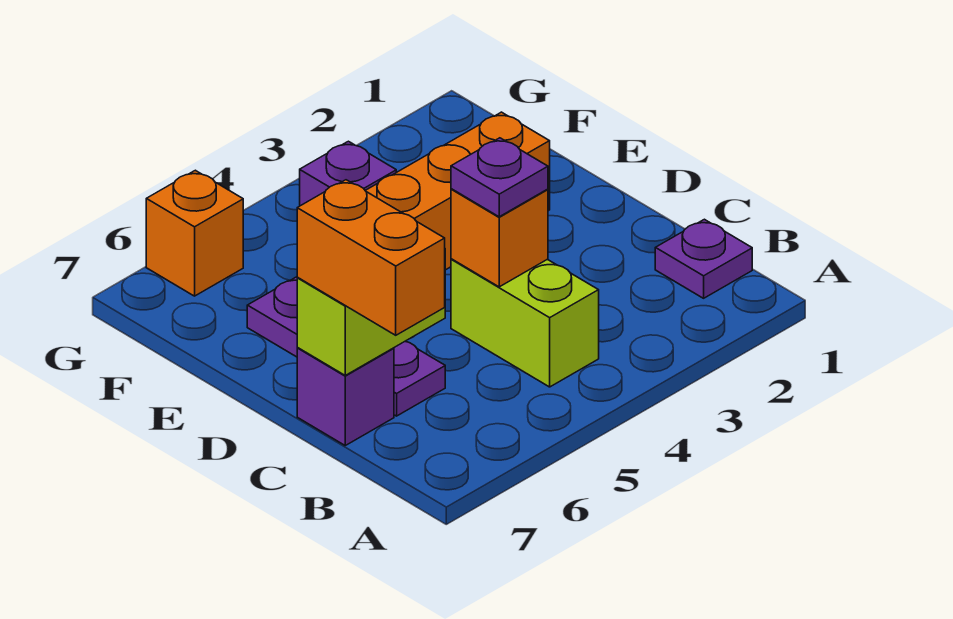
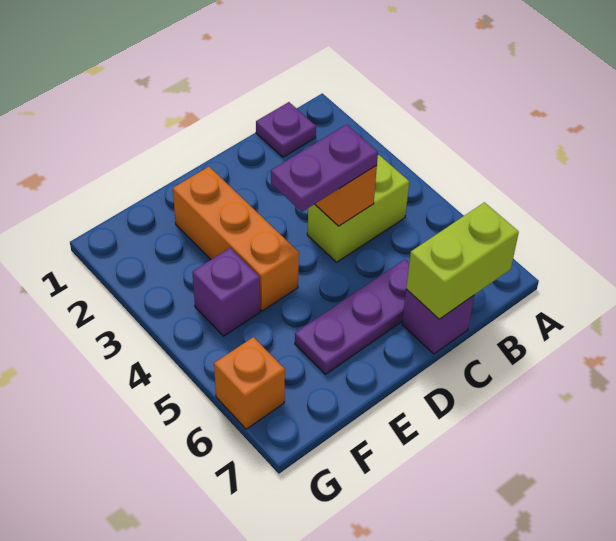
orange brick B7:C7 level 3 -> none
purple plate C4 level 3 -> purple plate C4:D4 level 3
lime brick C6:C7 level 2 -> lime brick B7:C7 level 2

